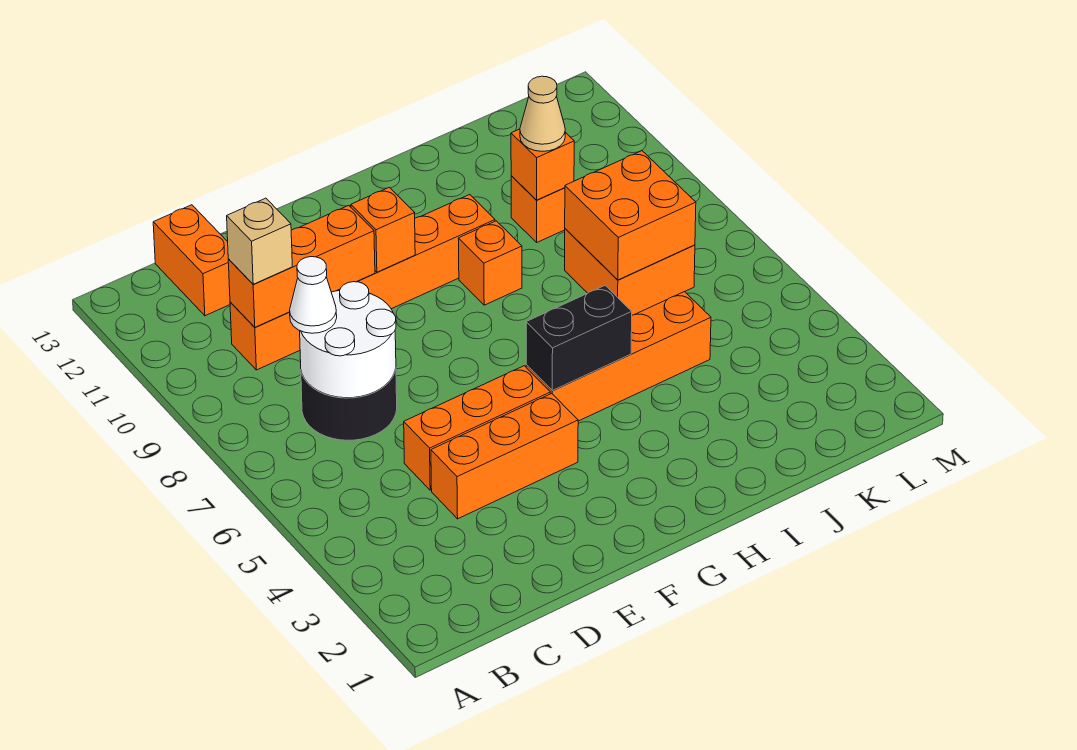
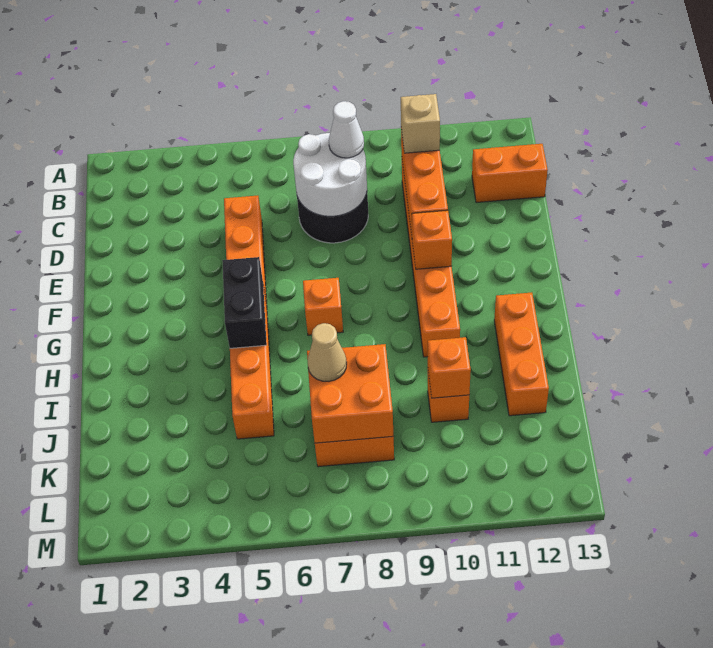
orange brick D4:F4 level 1 -> orange brick H12:J12 level 1
orange brick H9 level 1 -> orange brick G7 level 1
tan cone J10 level 3 -> tan cone J7 level 3

